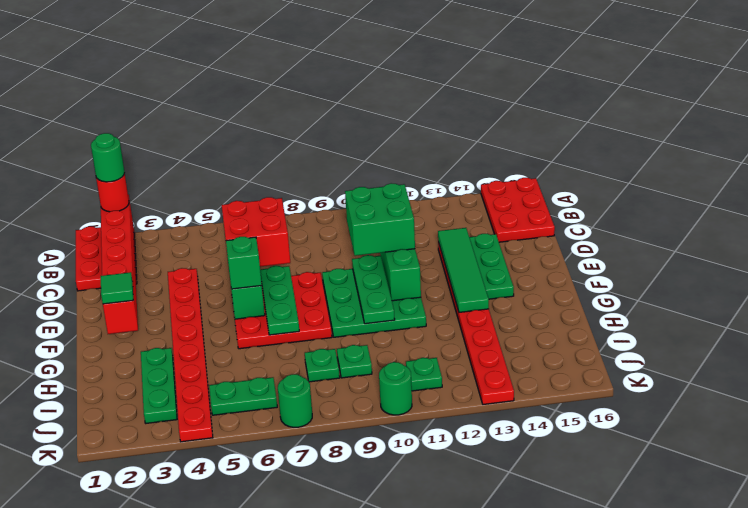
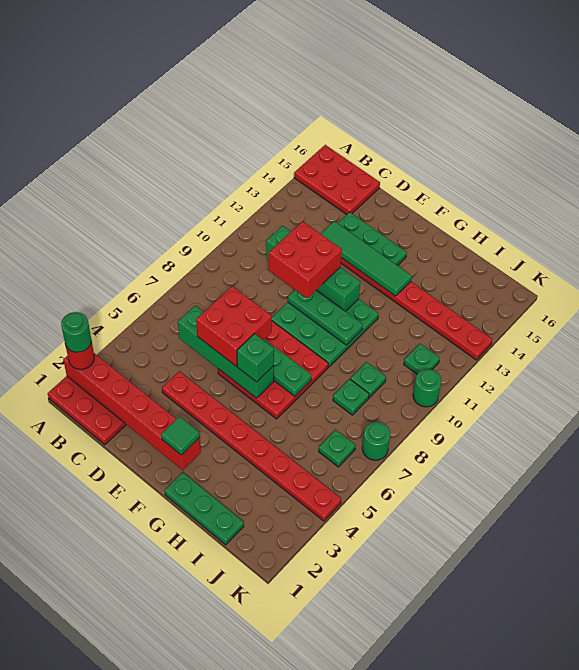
green brick D10:E11 level 3 -> red brick D10:E11 level 3
green plate H3:J3 level 1 -> green plate G1:I1 level 1
green plate J5:J6 level 1 -> green plate J6 level 1

